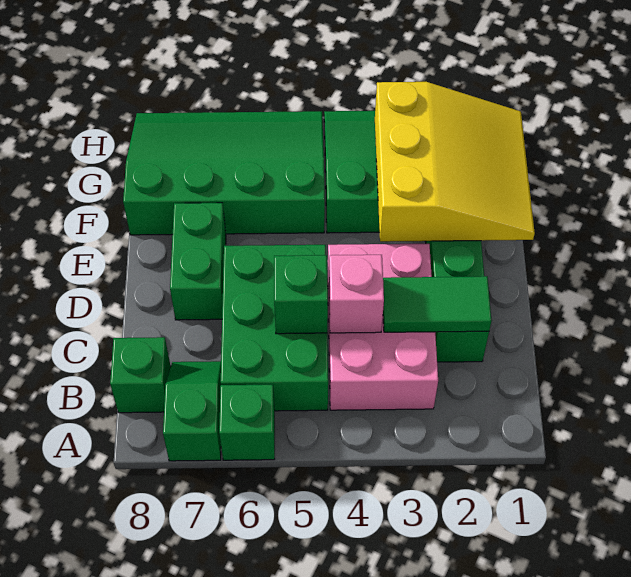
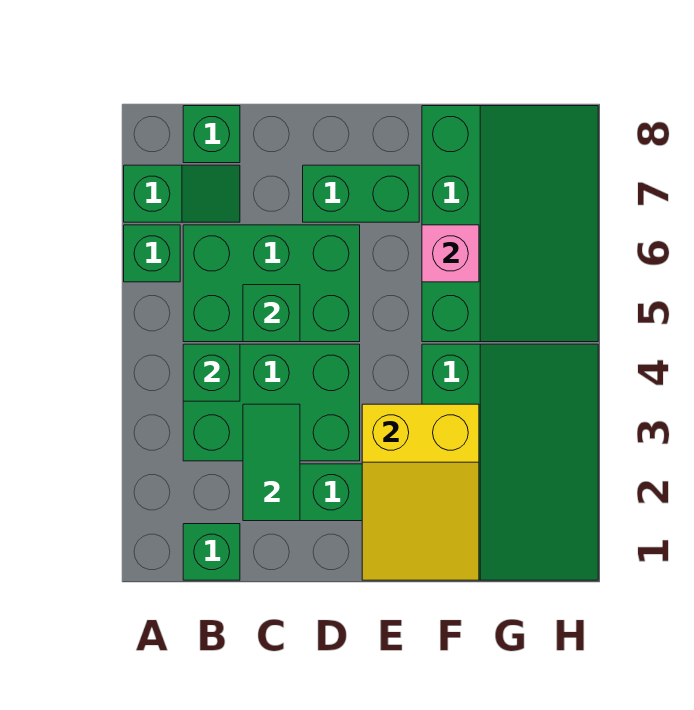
none -> green brick B1 level 1
pink brick B3:D4 level 1 -> green brick B3:D4 level 1
none -> green brick B4 level 2
pink brick C4 level 2 -> pink brick F6 level 2
yellow slope E1:G3 level 2 top 3 -> yellow slope E1:F3 level 2 top 3

